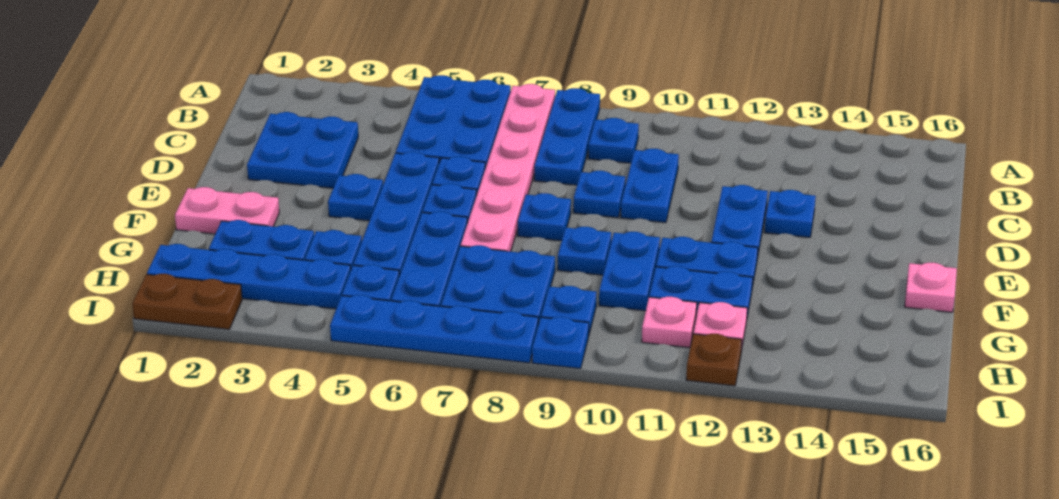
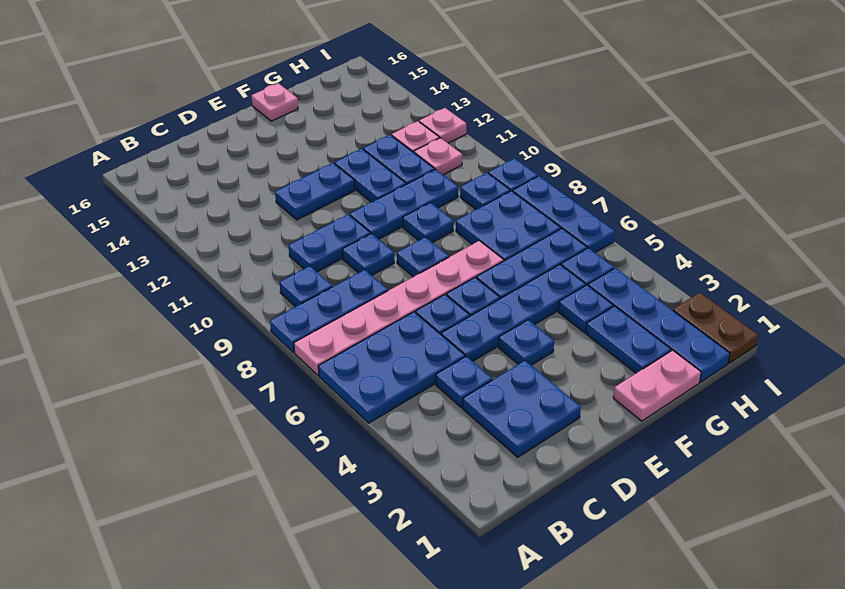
blue plate D13 level 1 -> blue plate C4 level 1
pink plate F1:F2 level 1 -> pink plate F1:G1 level 1
blue plate F10:G10 level 1 -> blue plate E10:G10 level 1
blue plate I5:I8 level 1 -> blue plate I6:I8 level 1
brown plate I12 level 1 -> pink plate I12 level 1

